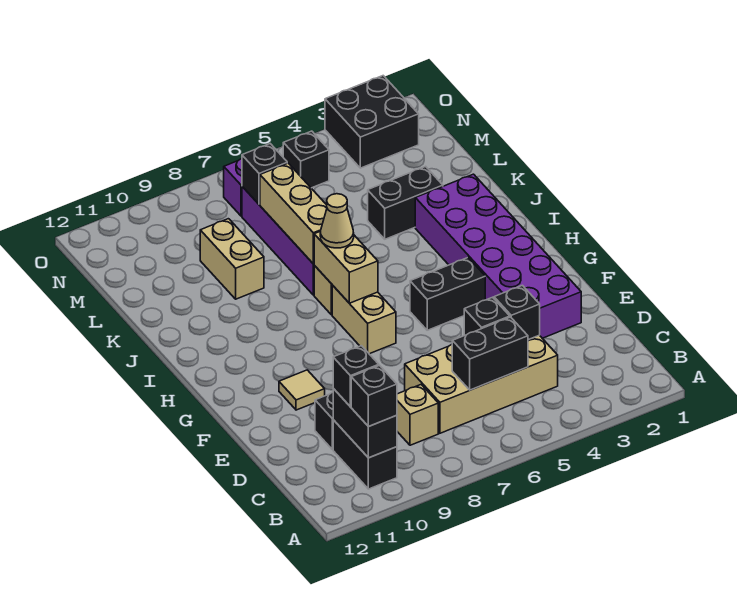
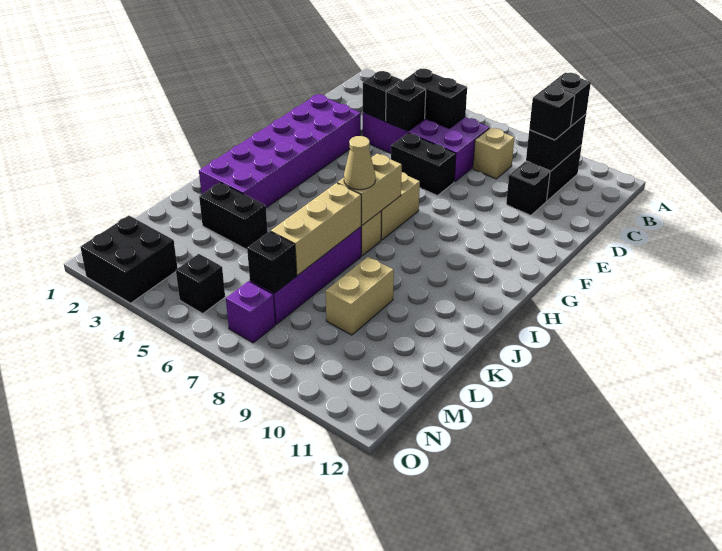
tan brick C4:D7 level 1 -> purple brick C4:D7 level 1
tan tile F10 level 1 -> none
black brick G4:G5 level 1 -> black brick E6:E7 level 1

